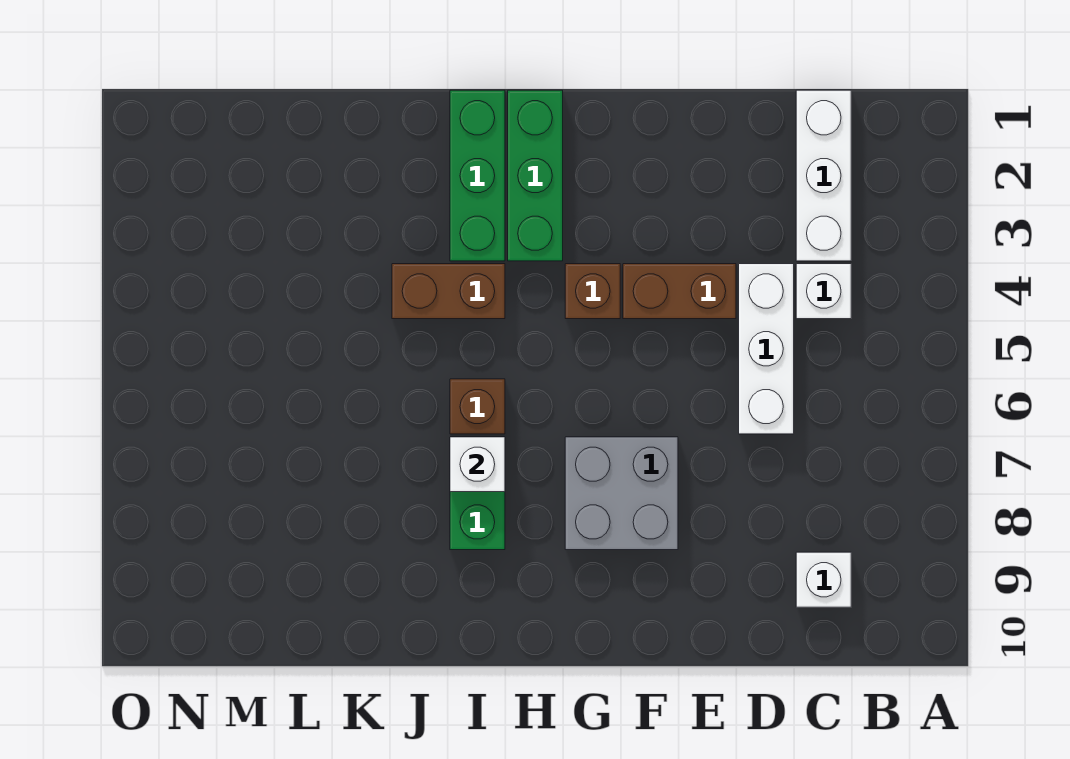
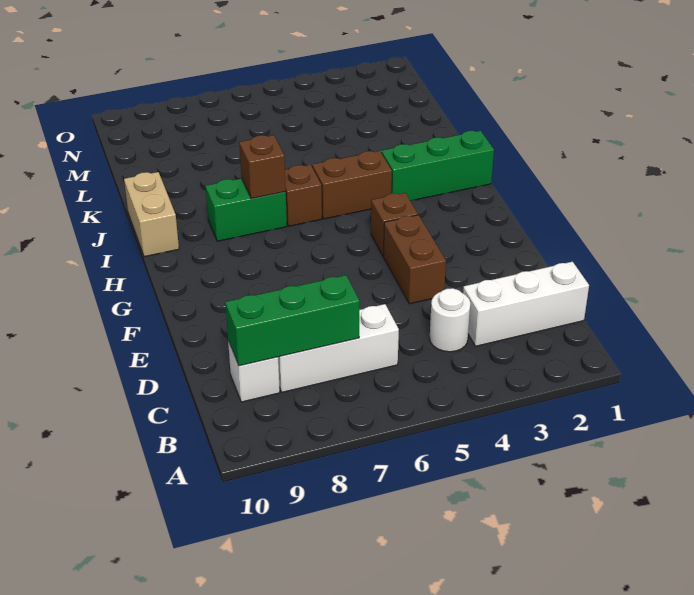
white brick C4 level 1 -> white round brick C4 level 1
white brick D4:D6 level 1 -> white brick C6:C8 level 1
grey brick F7:G8 level 1 -> none
green brick H1:H3 level 1 -> green brick C7:C9 level 2
brown brick I4:J4 level 1 -> brown brick I4:I5 level 1
white brick I7 level 2 -> brown brick I7 level 2
none -> tan brick I10:J10 level 1

